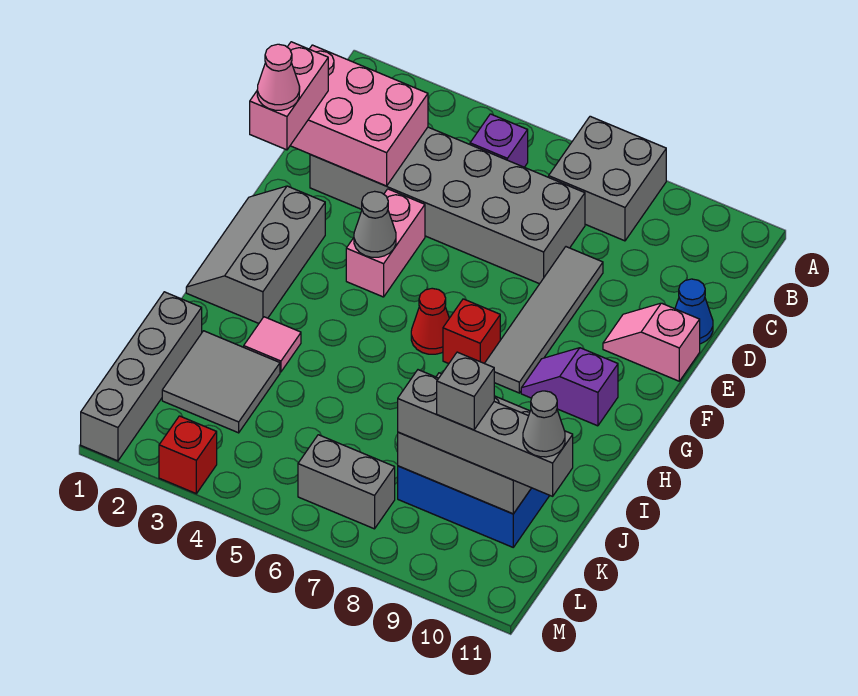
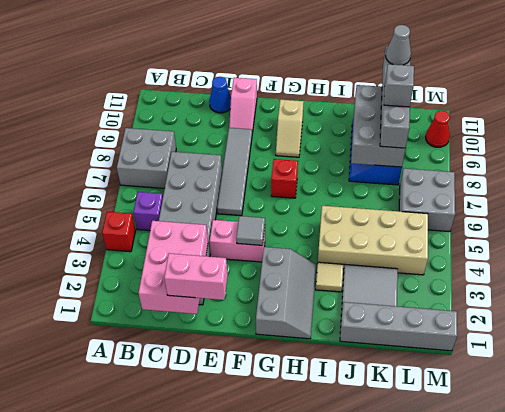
grey tile D8:G8 level 1 -> grey tile E6:E9 level 1
pink cone E1 level 4 -> none
grey slope F1:H2 level 1 top 2 -> grey slope G1:H3 level 1 top G
grey cone F4 level 2 -> grey tile F4 level 2
red cone G6 level 1 -> red cone M10 level 1
purple slope G9:G10 level 1 top 10 -> tan slope G9:G10 level 1 top 10
pink tile I3 level 1 -> tan tile I3 level 1
none -> tan brick I4:L5 level 1
grey brick L6:L7 level 1 -> grey brick L6:M7 level 1
red brick M3 level 1 -> red brick A4 level 1

